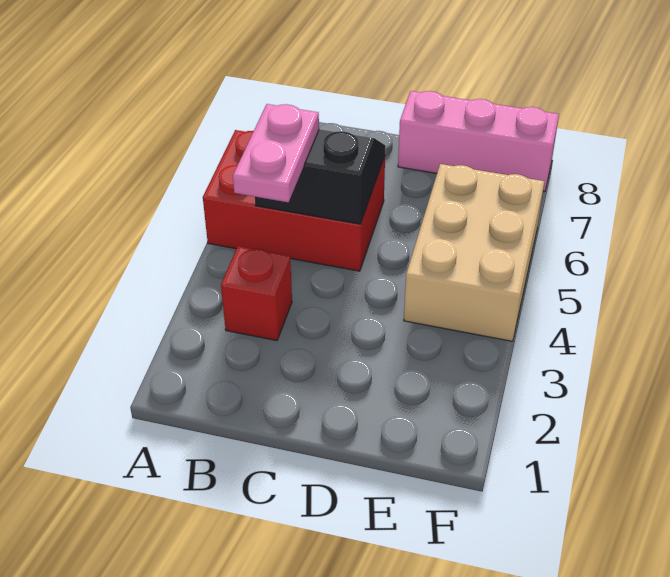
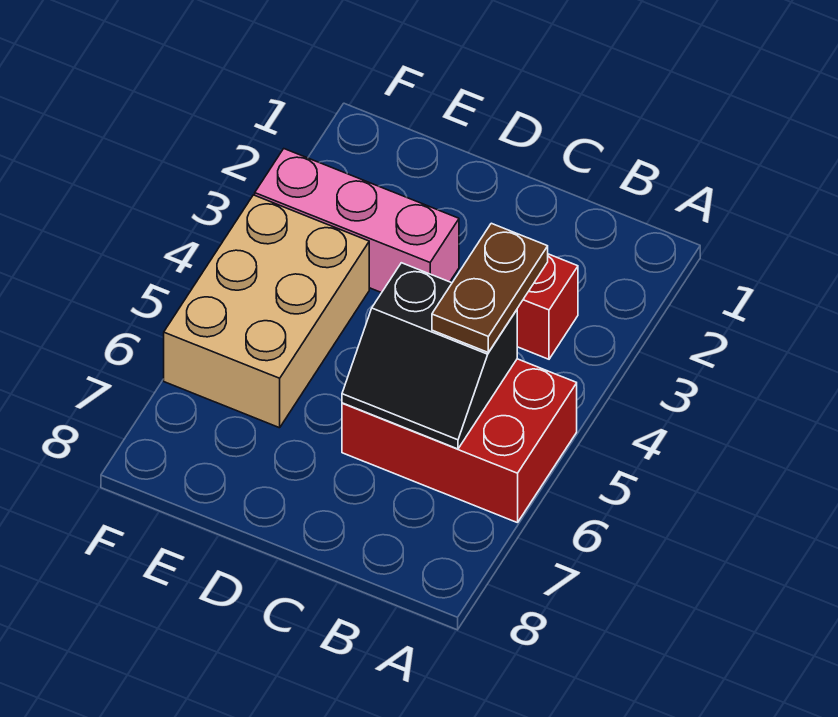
pink plate B4:B5 level 3 -> brown plate B4:B5 level 3
pink brick D8:F8 level 1 -> pink brick D3:F3 level 1

